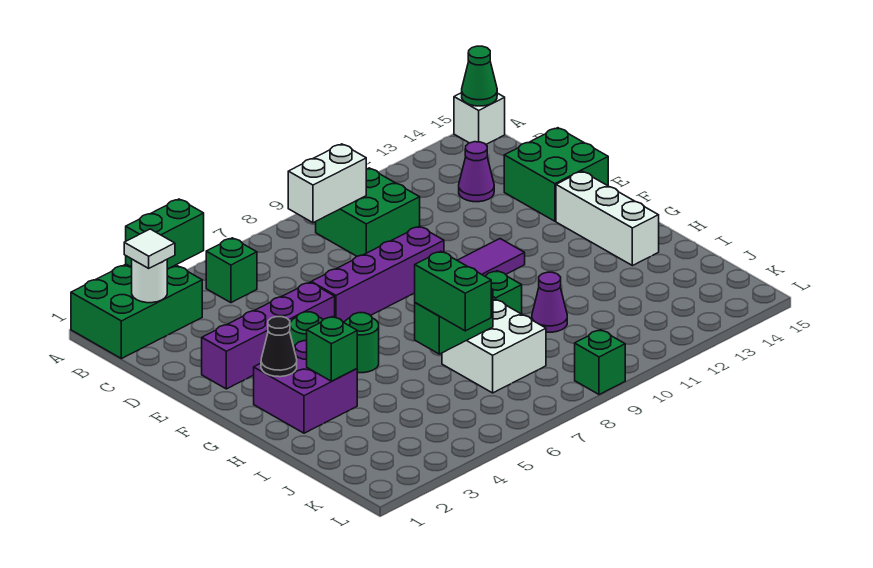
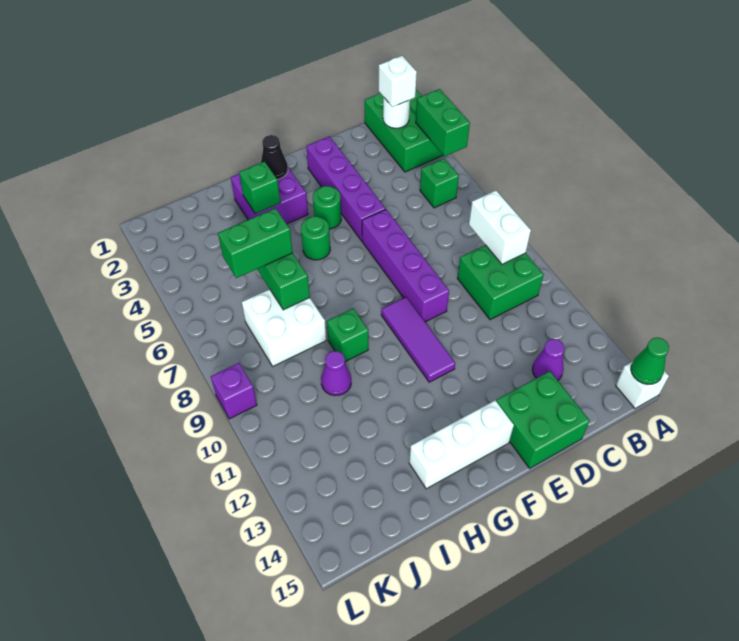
white tile B2 level 3 -> white brick B2 level 3
green brick L9 level 1 -> purple brick L9 level 1

